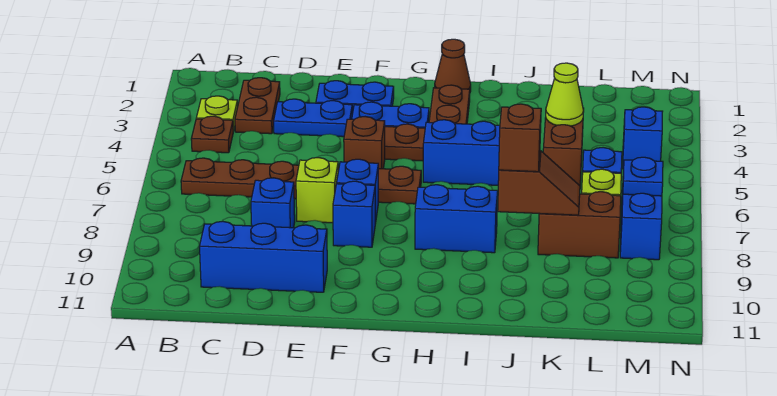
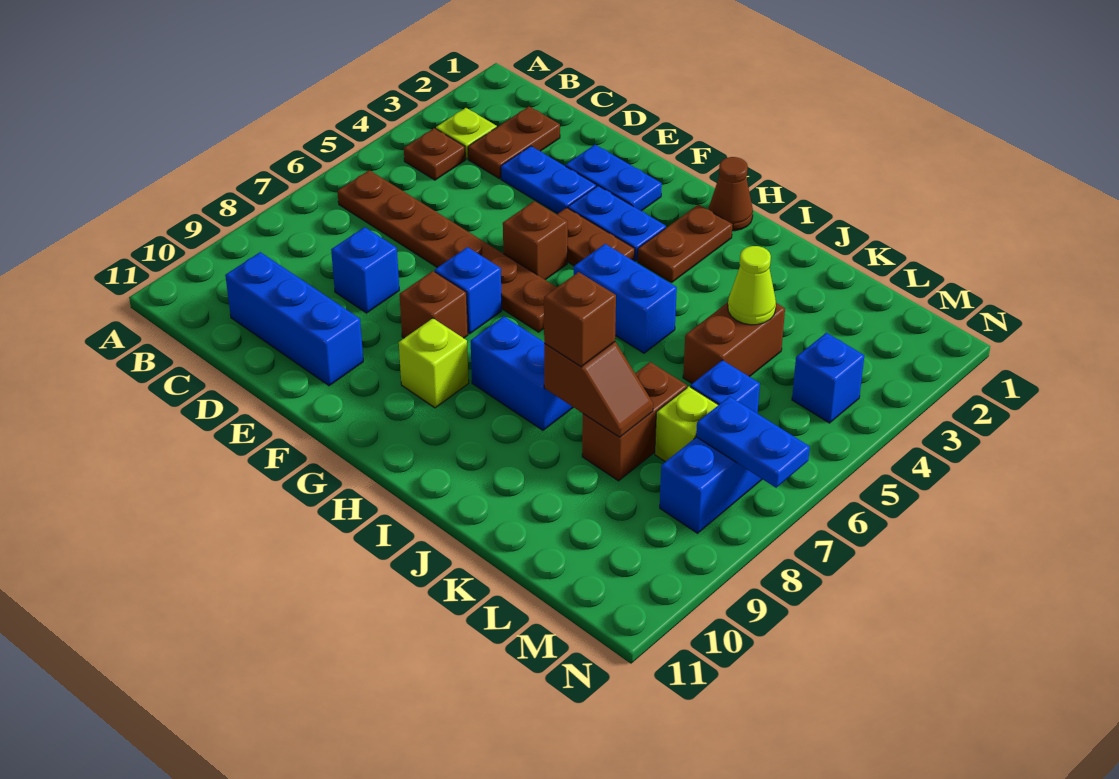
lime brick E7 level 1 -> lime brick G9 level 1
blue brick F8 level 1 -> brown brick F8 level 1
brown brick K8:L8 level 1 -> brown brick K7:K8 level 1
blue plate M7 level 2 -> blue plate M7:N7 level 2

